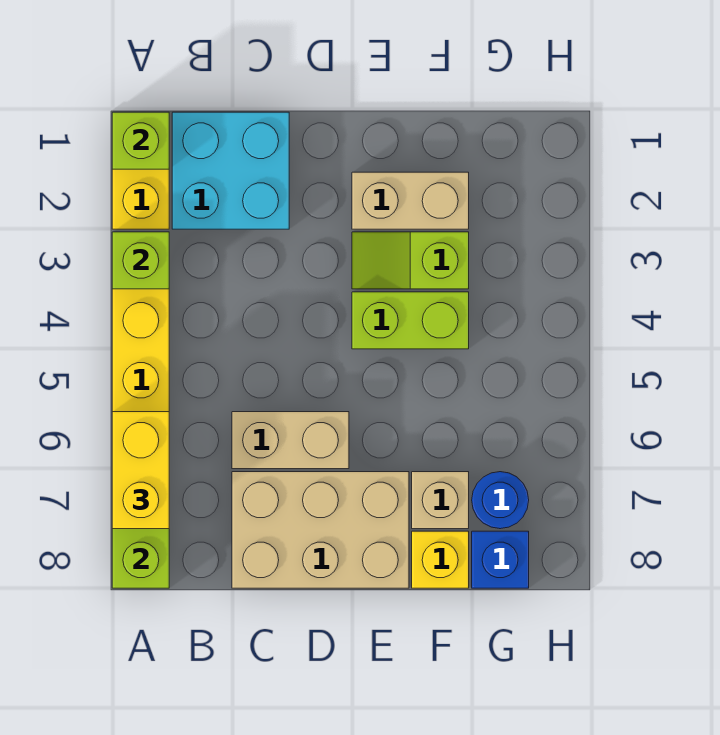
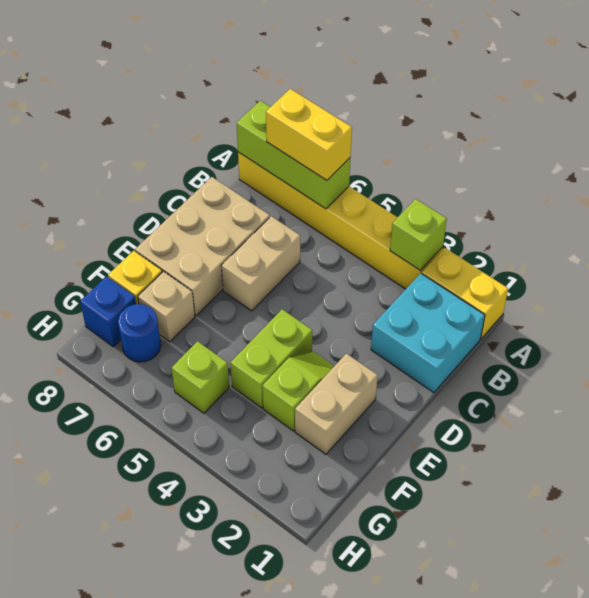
lime brick A1 level 2 -> lime brick G5 level 1

